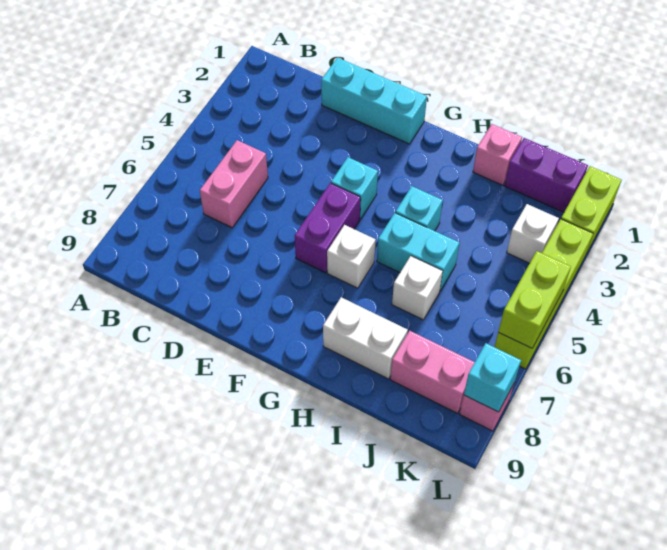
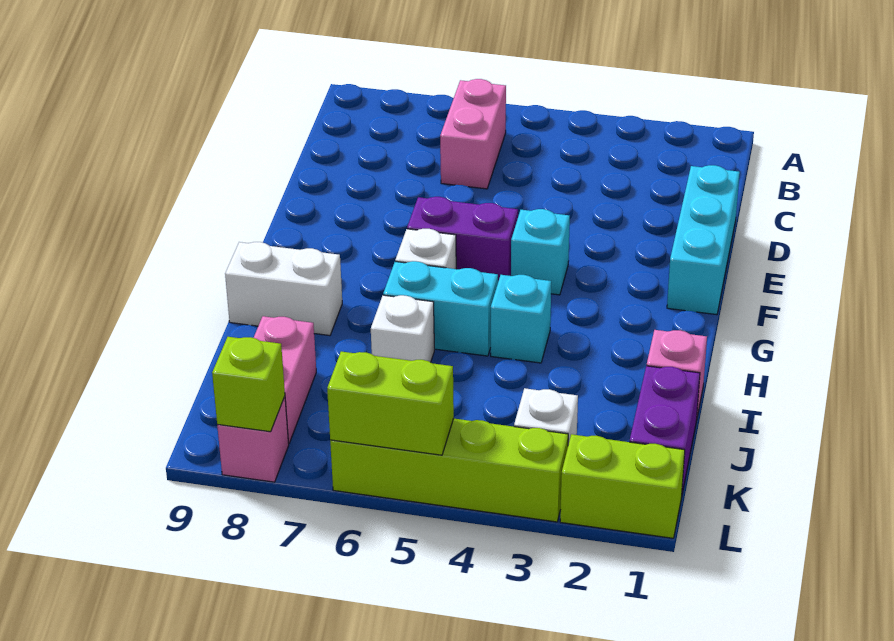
pink brick C5:C6 level 1 -> pink brick B6:C6 level 1
cyan brick H5:I5 level 1 -> cyan brick H5:H6 level 1
white brick H8:I8 level 1 -> white brick H8:H9 level 1
cyan brick L8 level 2 -> lime brick L8 level 2

